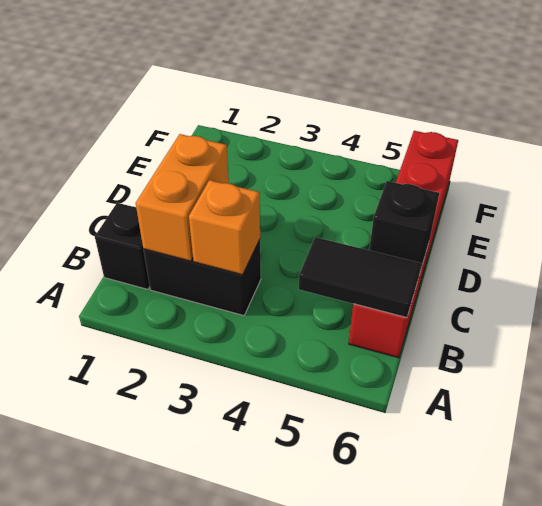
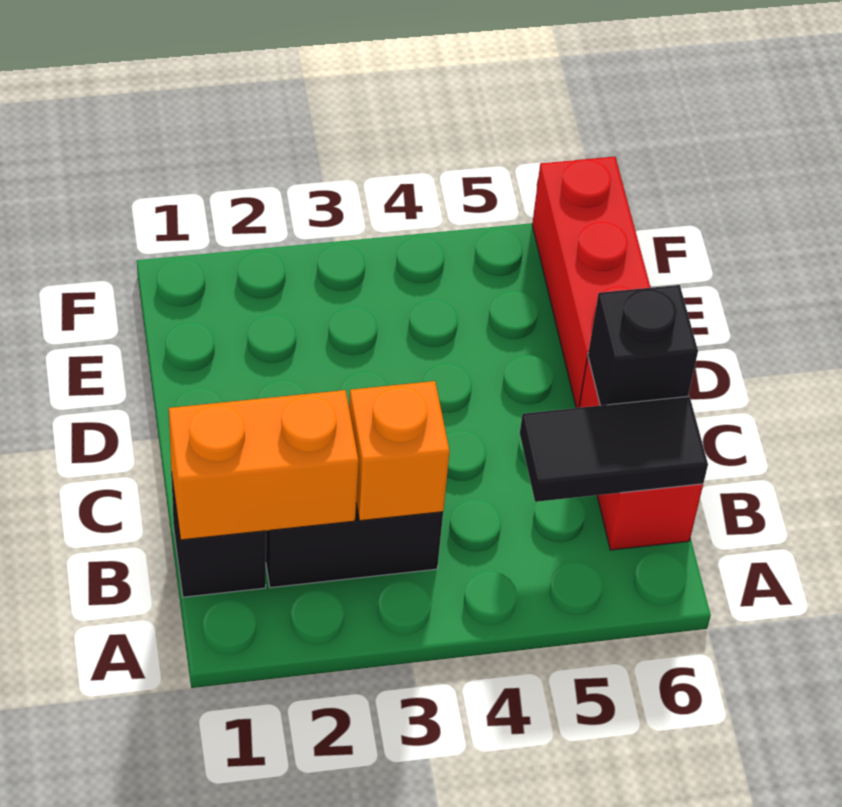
orange brick B2:C2 level 2 -> orange brick B1:B2 level 2

